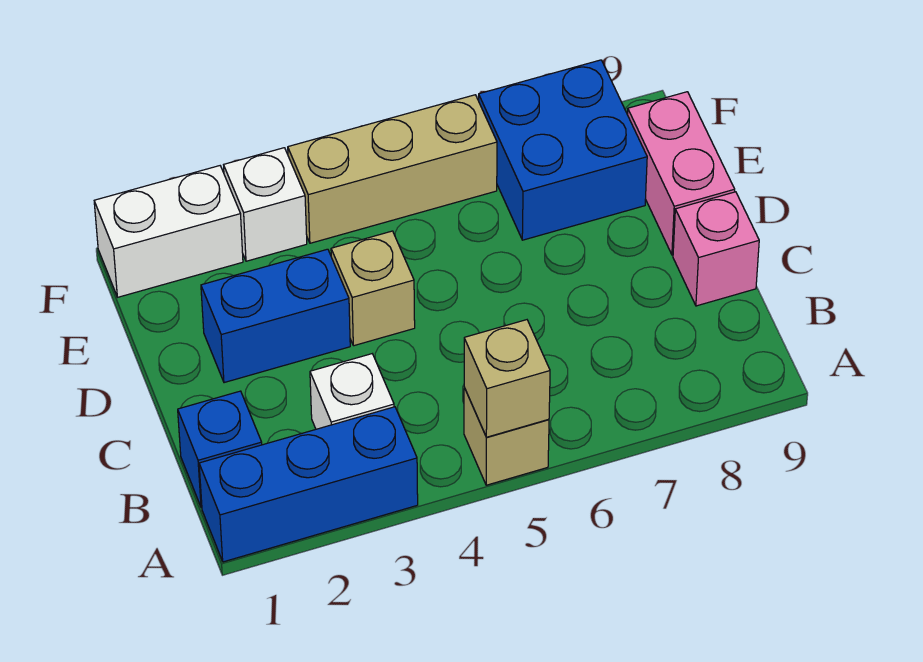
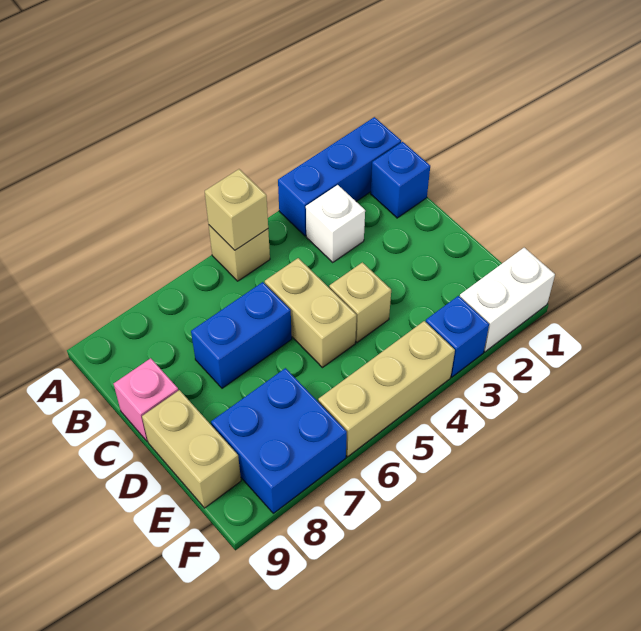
none -> tan brick C5:D5 level 1
blue brick D2:D3 level 1 -> blue brick C6:C7 level 1
pink brick D9:E9 level 1 -> tan brick D9:E9 level 1
white brick F3 level 1 -> blue brick F3 level 1

